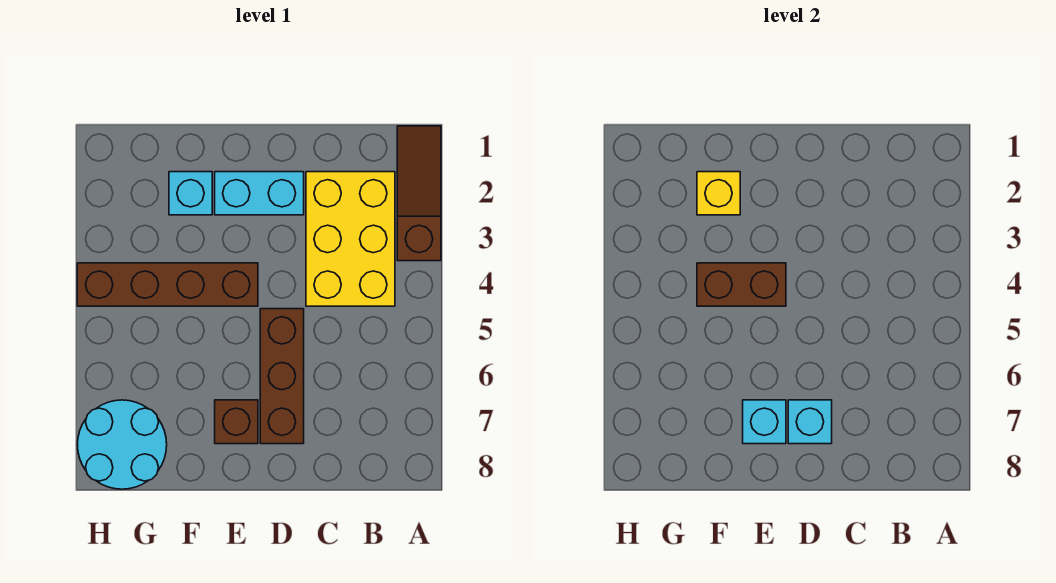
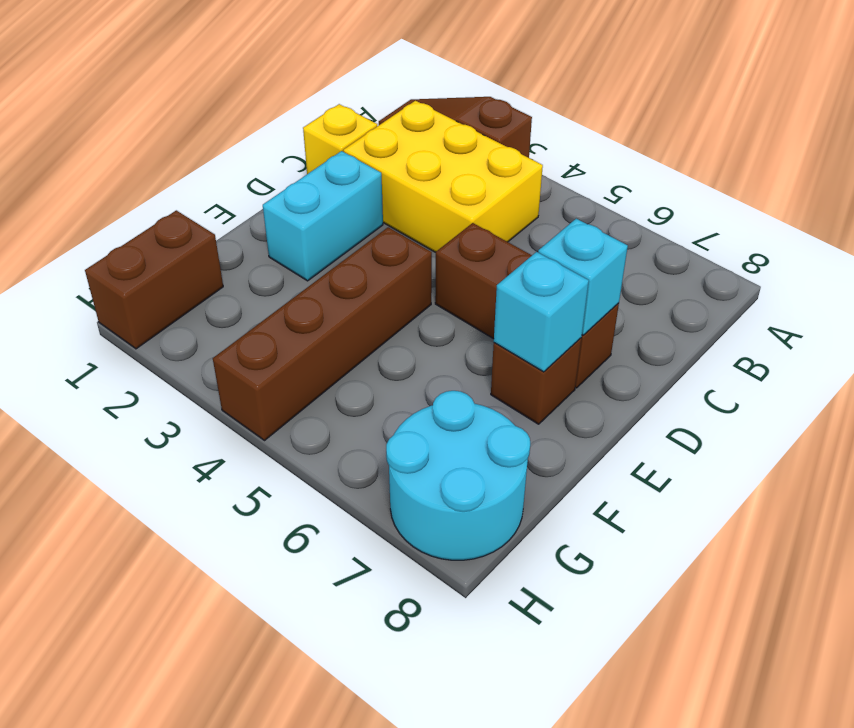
brown brick E4:F4 level 2 -> brown brick G1:H1 level 1
cyan brick F2 level 1 -> none
yellow brick F2 level 2 -> yellow brick C1 level 1

